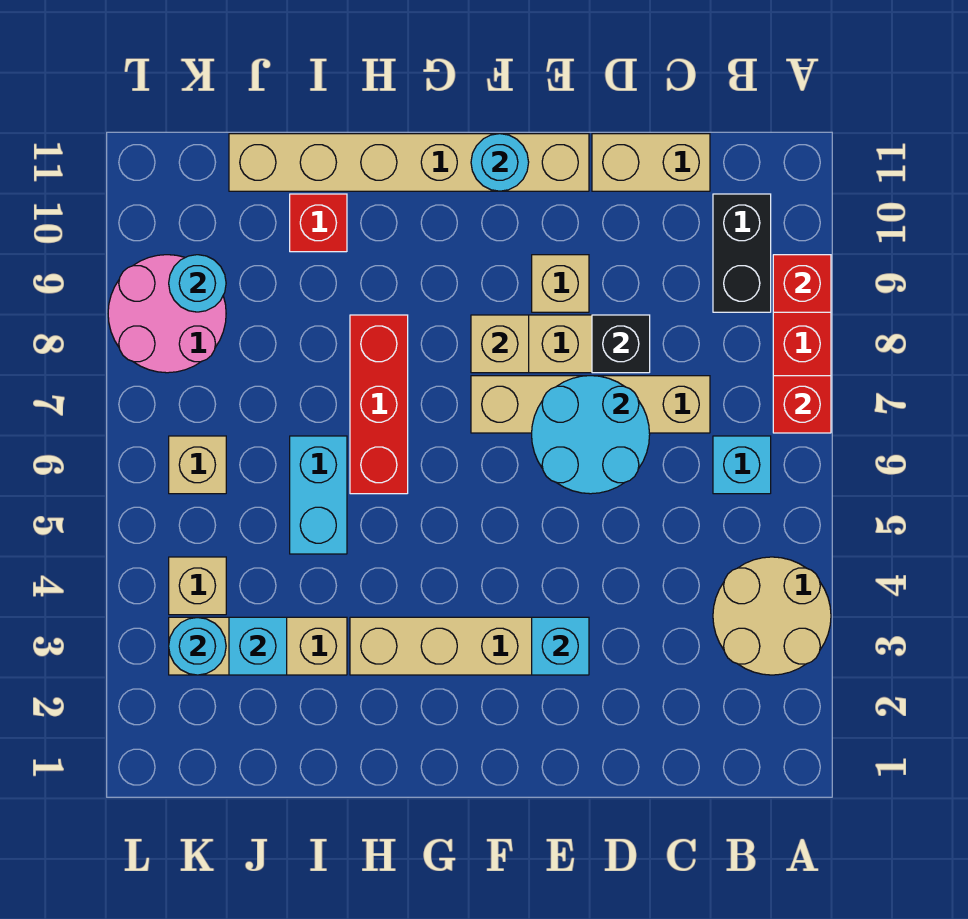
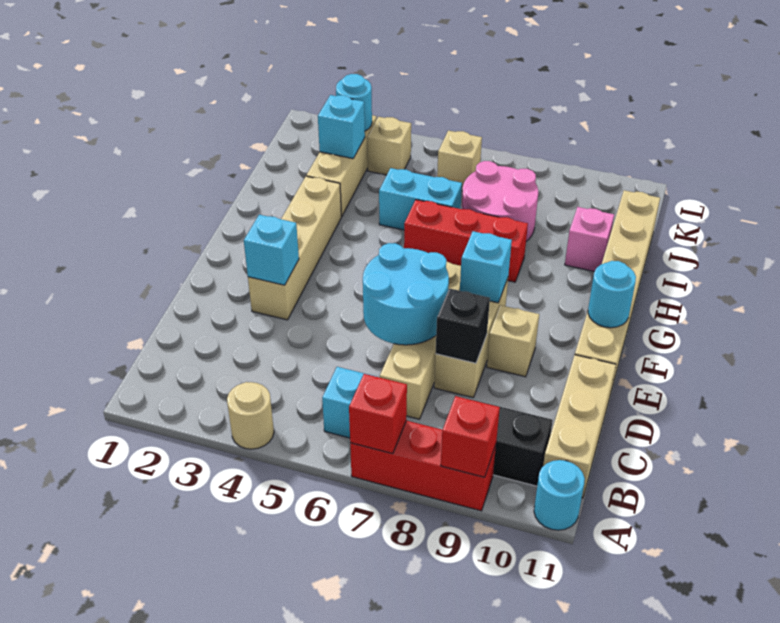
tan round brick A3:B4 level 1 -> tan round brick A4 level 1
tan brick C11:D11 level 1 -> tan brick B11:D11 level 1
tan brick F8 level 2 -> cyan brick F8 level 2
red brick I10 level 1 -> pink brick I10 level 1
pink round brick K8:L9 level 1 -> pink round brick I7:J8 level 1
cyan round brick K9 level 2 -> cyan round brick A11 level 1

